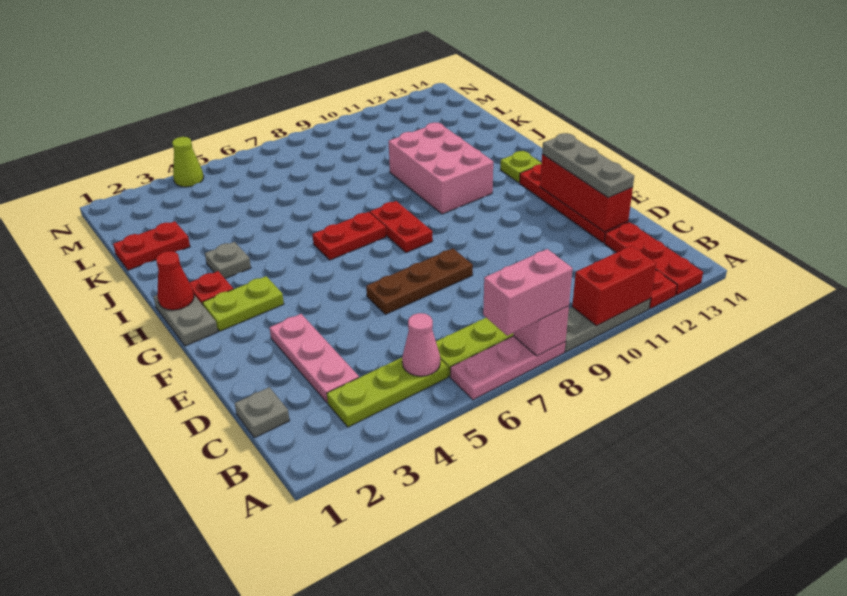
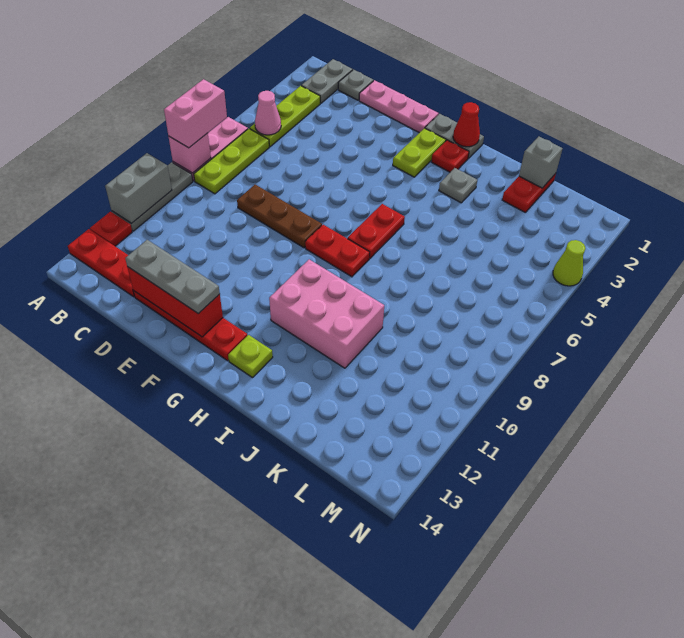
red brick A10:A11 level 2 -> grey brick A10:A11 level 2
none -> grey plate B1:B2 level 1
pink plate C3:E3 level 1 -> pink plate D1:F1 level 1
brown plate E6:E8 level 1 -> brown plate D8:F8 level 1
none -> grey brick K1 level 2

